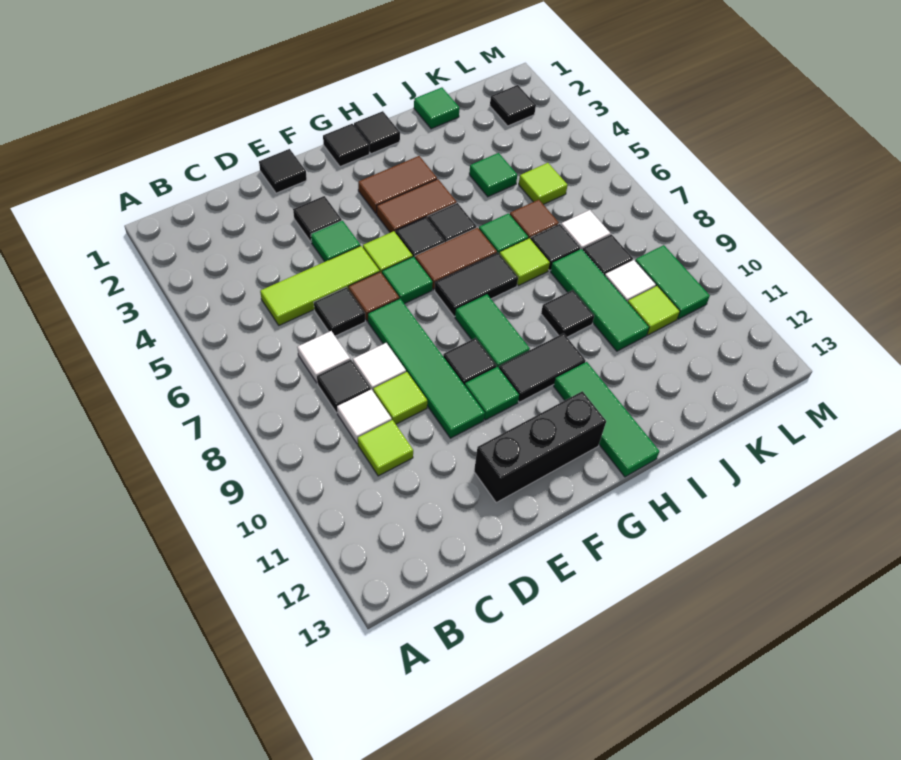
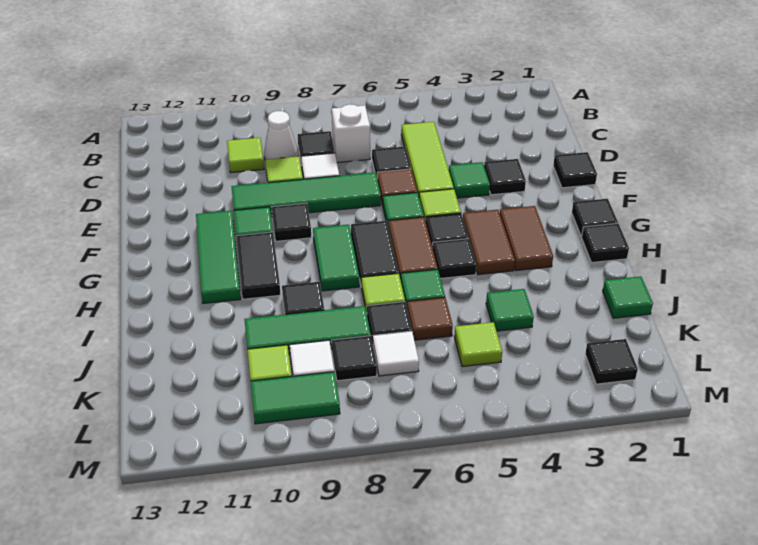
white tile C7 level 1 -> white brick C7 level 1
white tile C9 level 1 -> white cone C9 level 1
black brick E12:G12 level 1 -> none
green tile G8:G9 level 1 -> green tile G8:H8 level 1
green tile H11:H13 level 1 -> green tile F11:H11 level 1

